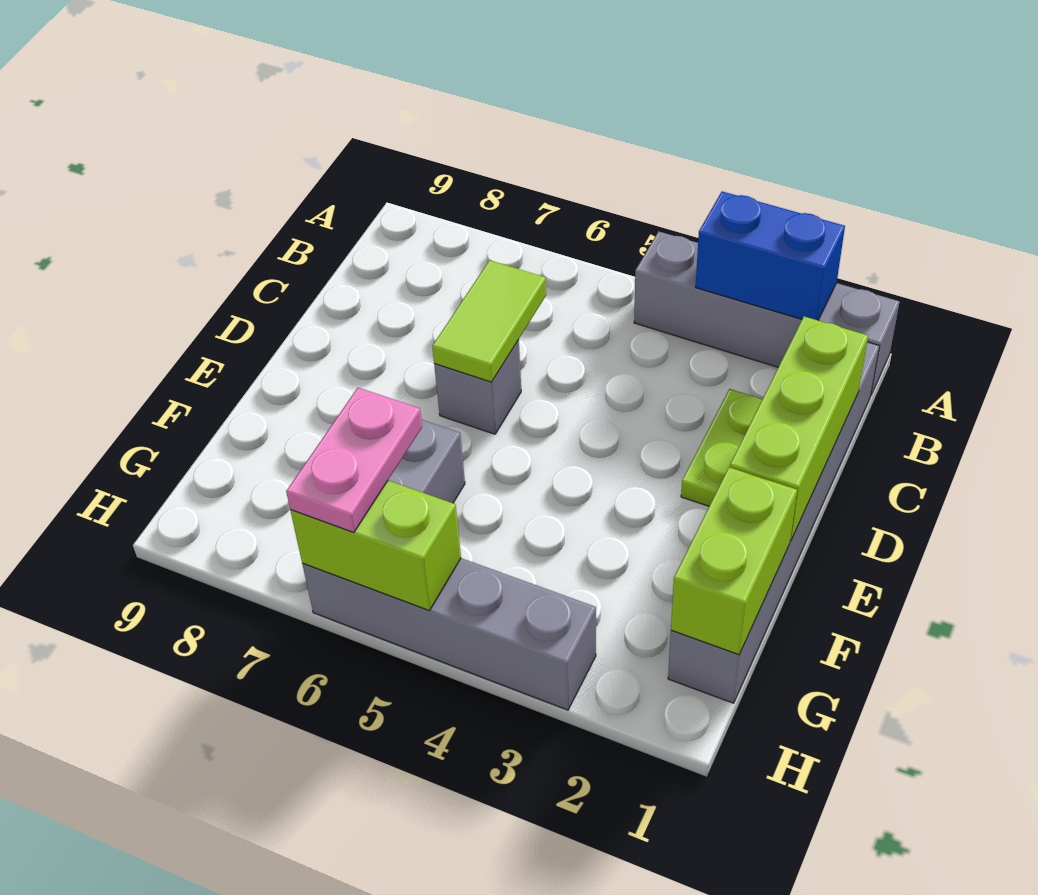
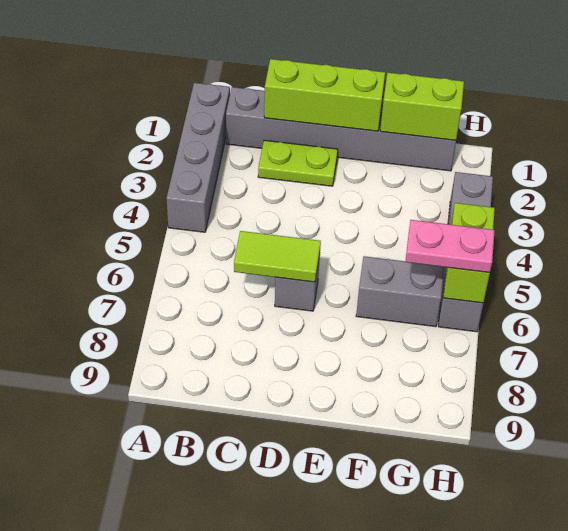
blue brick A2:A3 level 2 -> none

